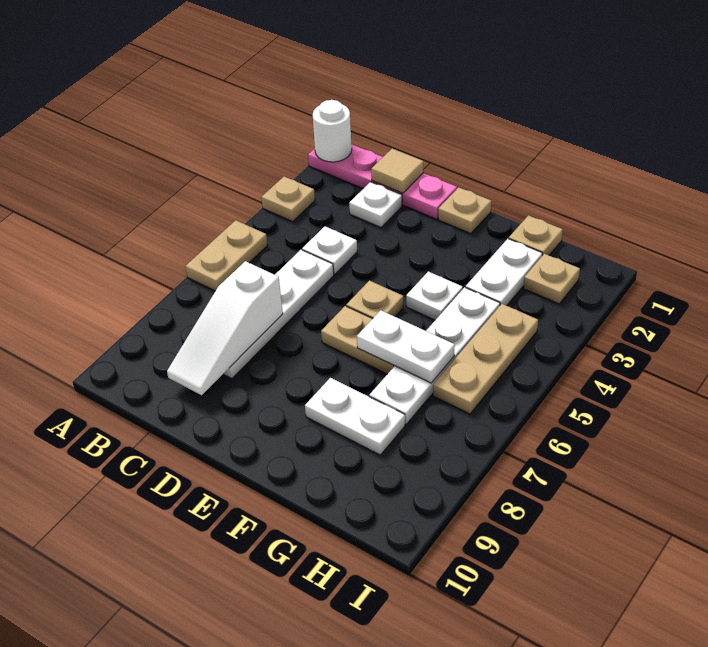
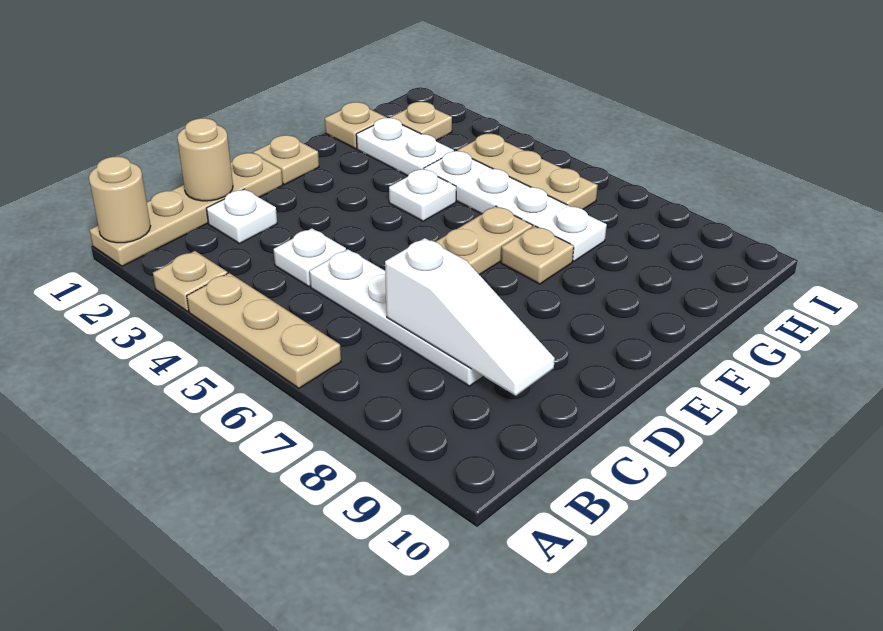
pink plate A1:D1 level 1 -> tan plate A1:D1 level 1
white round brick A1 level 2 -> tan round brick A1 level 2
tan plate A5:A6 level 1 -> tan plate A4:A6 level 1
tan tile C1 level 2 -> tan round brick C1 level 2
tan plate E5 level 1 -> tan plate F7 level 1
white plate F6:G6 level 2 -> none
white plate F8:G8 level 1 -> none

